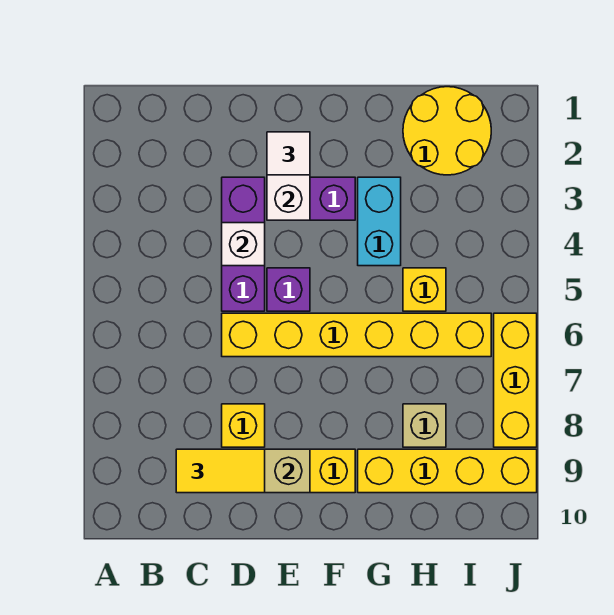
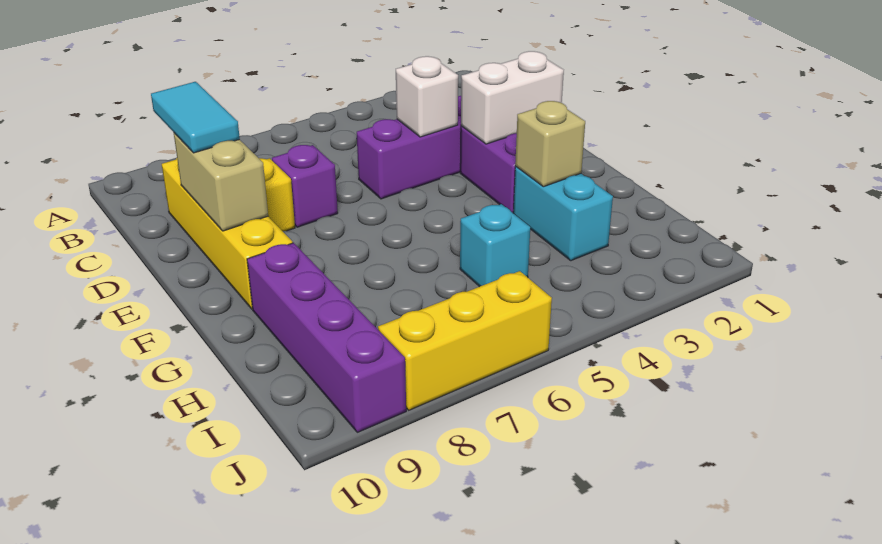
yellow tile C9:D9 level 3 -> cyan tile C9:D9 level 3
yellow brick D6:I6 level 1 -> none
white tile E2 level 3 -> none
purple brick E5 level 1 -> purple brick D7 level 1
cyan brick G3:G4 level 1 -> cyan brick G3:H3 level 1
yellow brick G9:J9 level 1 -> purple brick G9:J9 level 1
yellow round brick H1:I2 level 1 -> none
yellow brick H5 level 1 -> cyan brick H5 level 1
tan brick H8 level 1 -> tan brick G3 level 2

